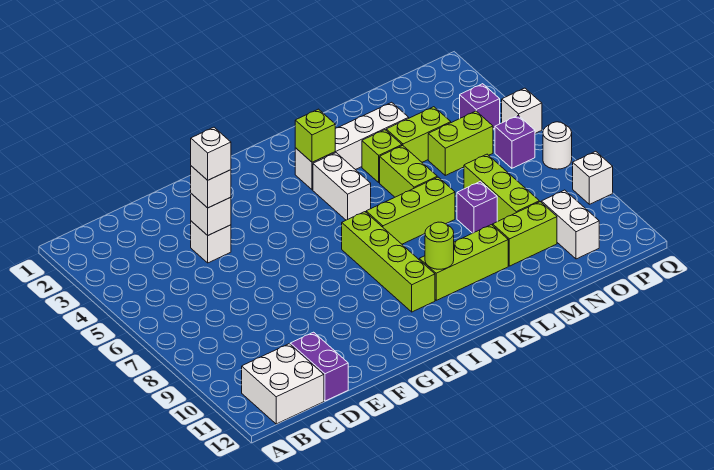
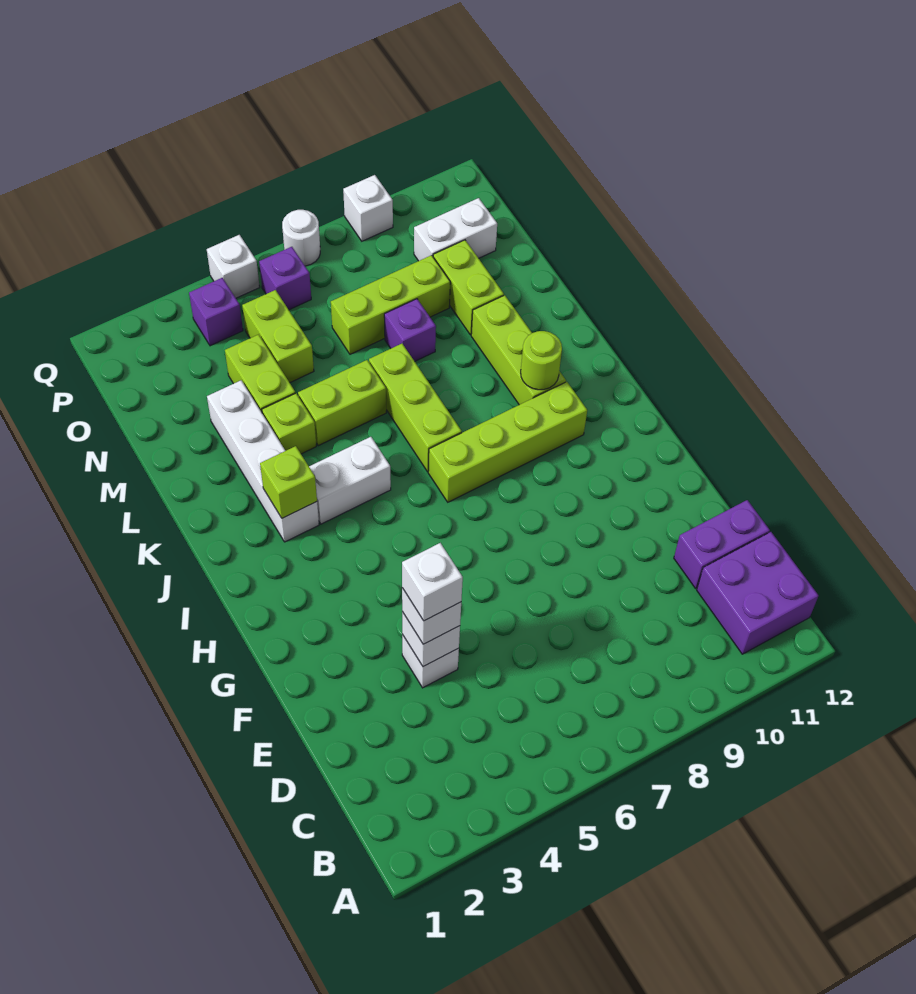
white brick B11:C12 level 1 -> purple brick B11:C12 level 1

